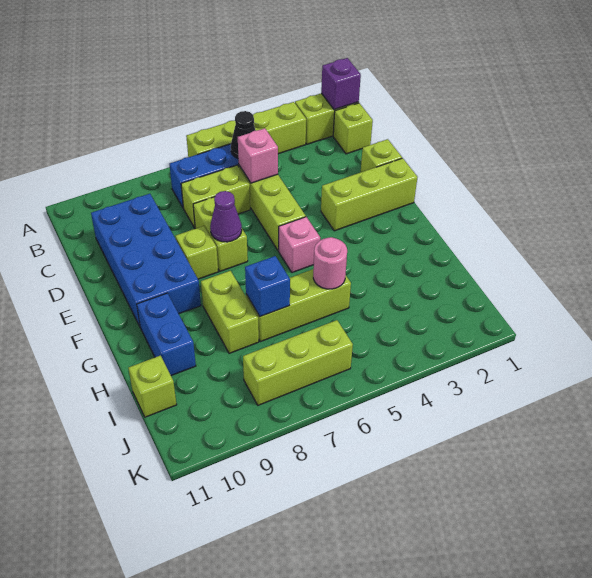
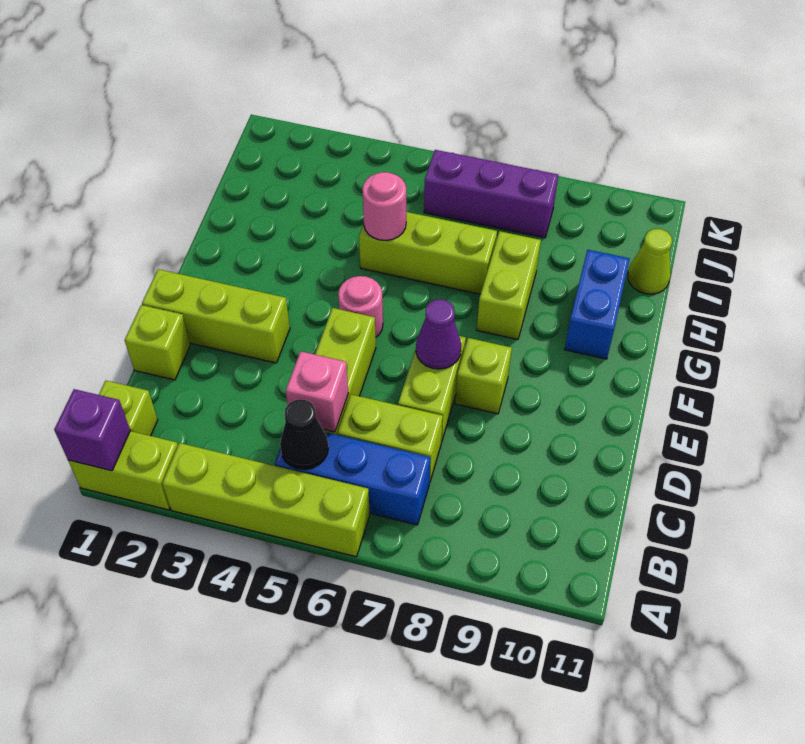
blue brick C9:F10 level 1 -> none
pink brick F5 level 1 -> pink round brick F5 level 1
blue brick H7 level 2 -> none
lime brick I11 level 1 -> lime cone I11 level 1
lime brick J6:J8 level 1 -> purple brick J6:J8 level 1

